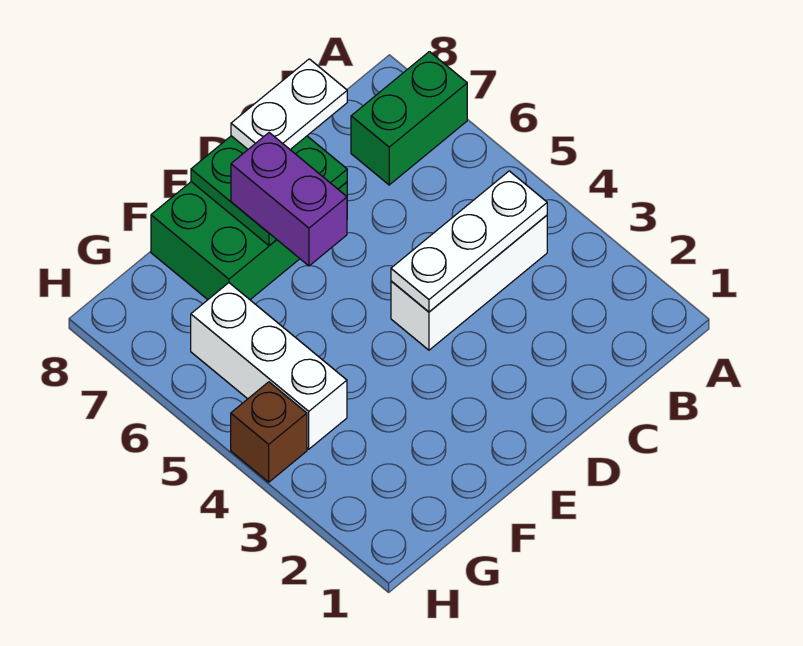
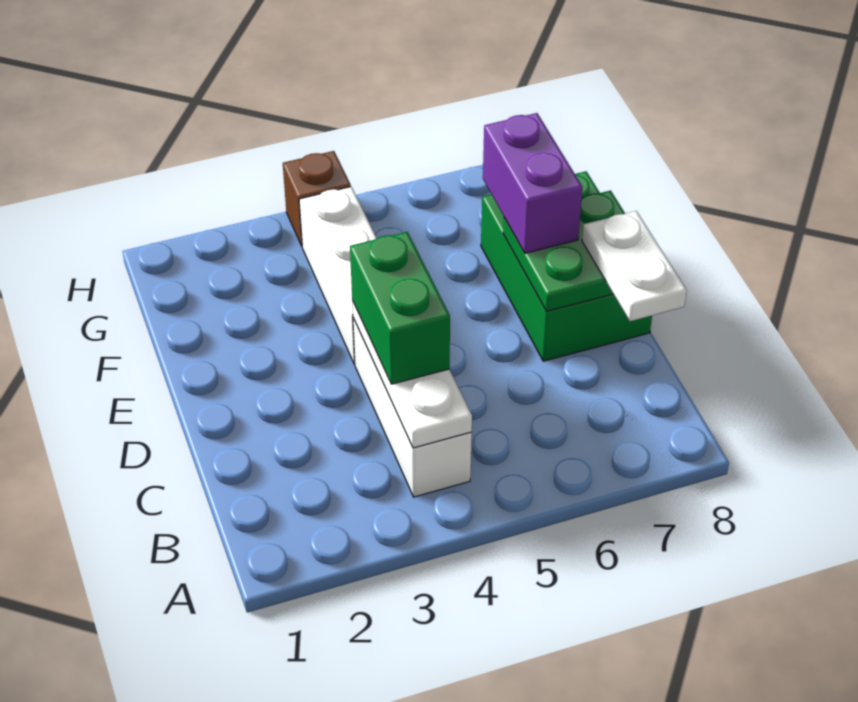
green brick A7:B7 level 1 -> green brick C4:D4 level 3
purple brick E6:E7 level 3 -> purple brick E7:F7 level 3
white brick G4:G6 level 1 -> white brick E4:G4 level 1

